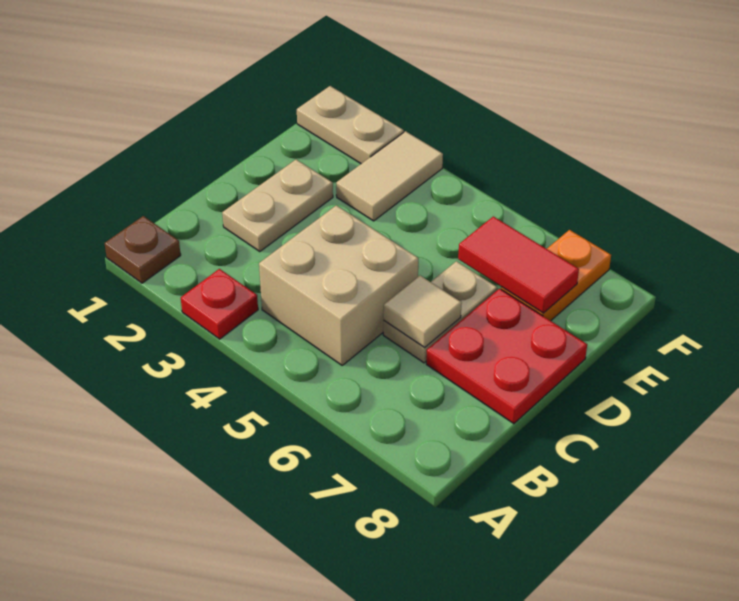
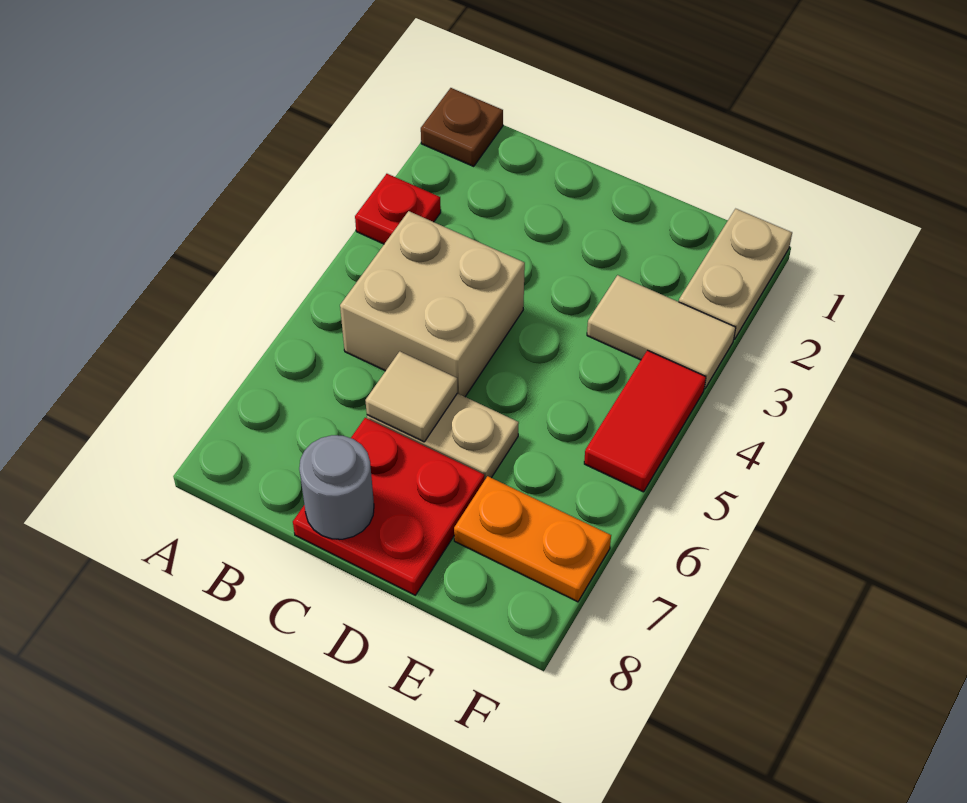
tan plate C2:D2 level 1 -> none
none -> grey round brick C8 level 2
red tile E6:E7 level 2 -> red tile F4:F5 level 1

